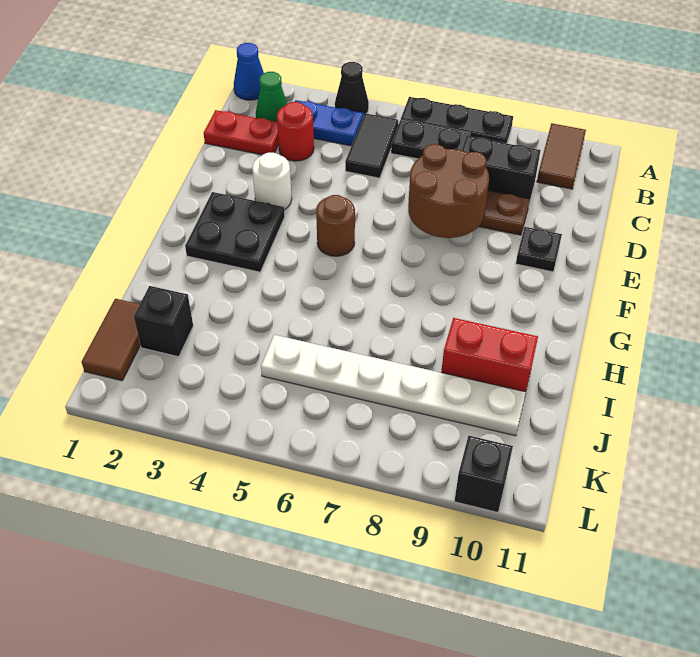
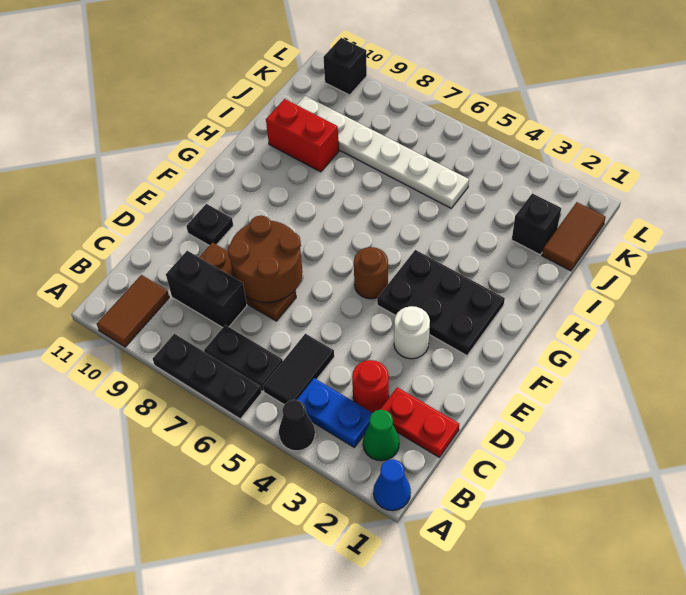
black plate F2:G3 level 1 -> black plate F2:G4 level 1

